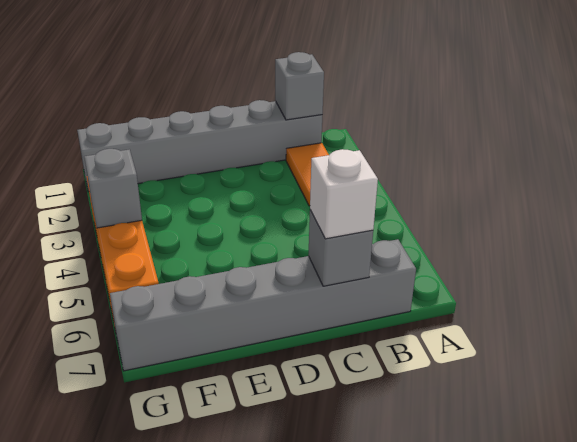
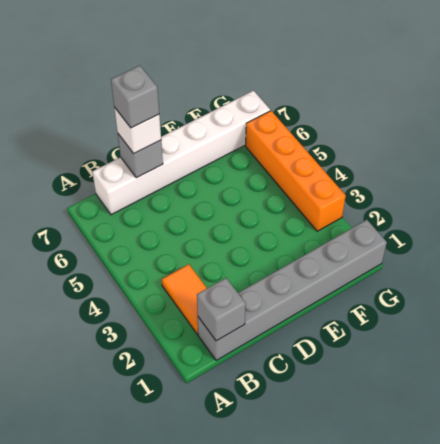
grey brick B7:G7 level 1 -> white brick B7:G7 level 1
grey brick G4 level 2 -> grey brick C7 level 4

